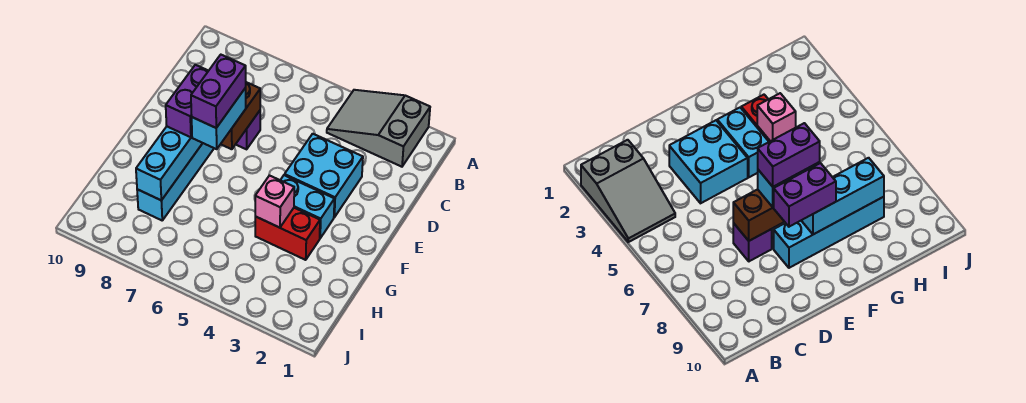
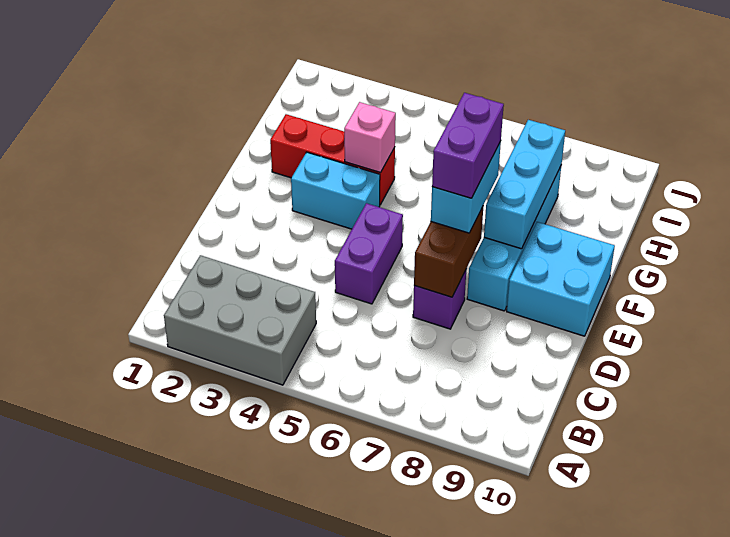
grey slope A2:B4 level 1 top 2 -> grey brick A2:B4 level 1
cyan brick D3:E4 level 1 -> cyan brick E9:F10 level 1
purple brick E8:F8 level 3 -> purple brick D5:E5 level 1
red brick G3:G4 level 1 -> red brick G2:G4 level 1

